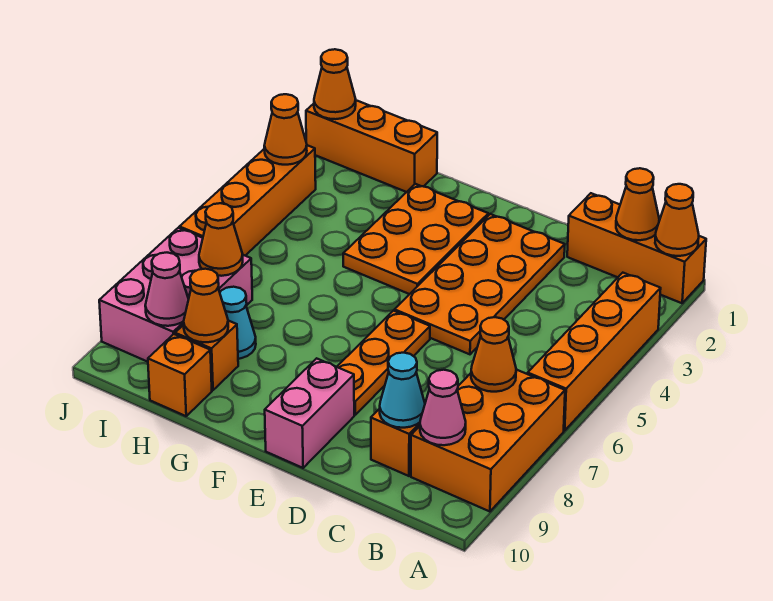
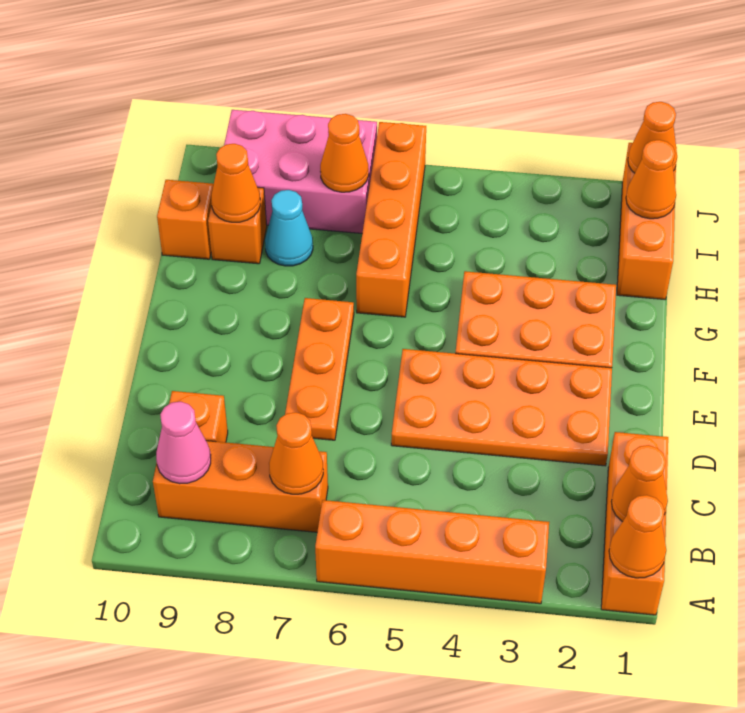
orange brick A7:B9 level 1 -> orange brick B7:B9 level 1
cyan cone C9 level 2 -> none
orange plate E6:E8 level 1 -> orange plate D7:F7 level 1
pink brick E9:E10 level 1 -> none
pink cone I9 level 2 -> none
orange brick J3:J6 level 1 -> orange brick G6:J6 level 1
orange cone J3 level 2 -> orange cone I1 level 2

